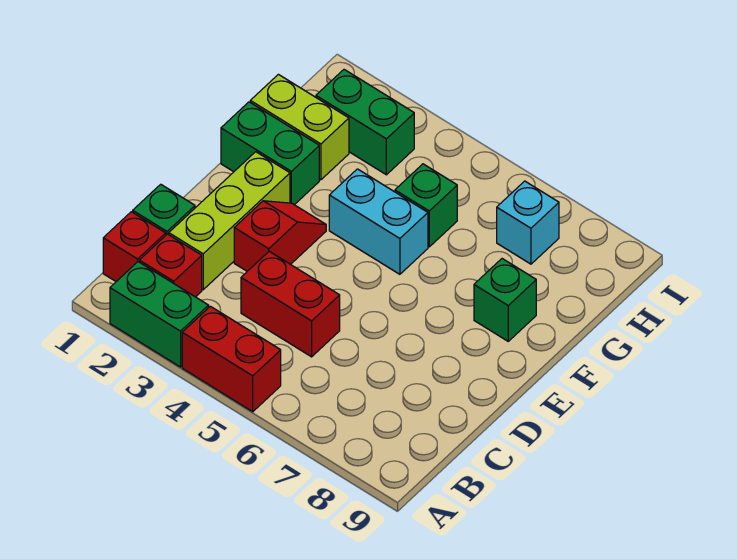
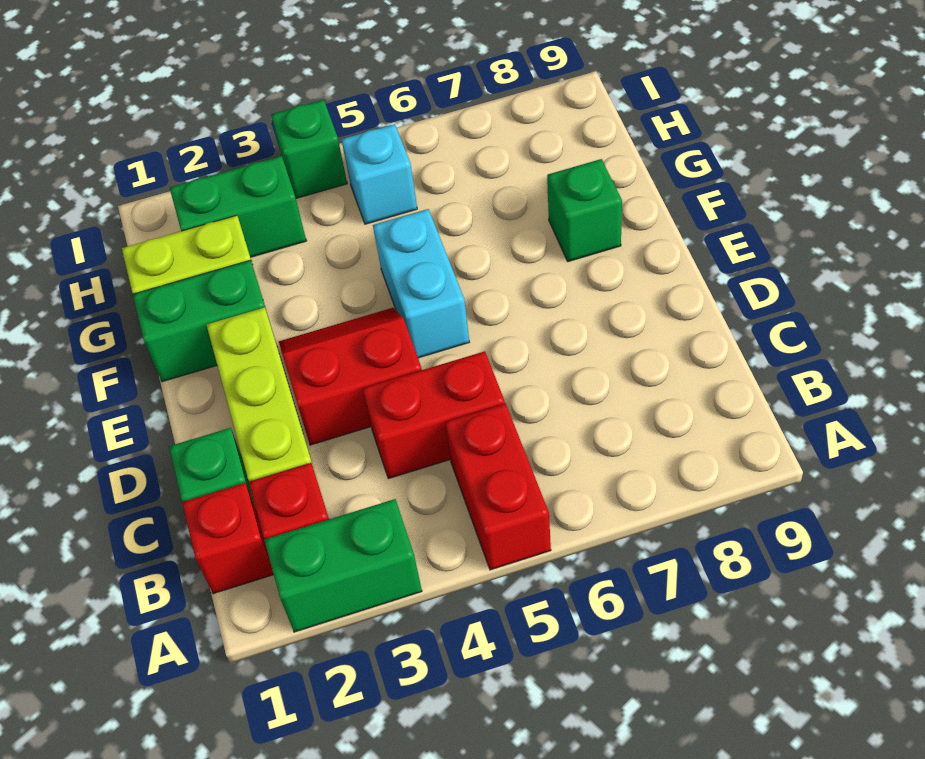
red brick A4:A5 level 1 -> red brick A5:B5 level 1
red slope D3:E3 level 1 top D -> red slope D3:E4 level 1 top D
cyan brick F4:F5 level 1 -> cyan brick E5:F5 level 1
green brick G5 level 1 -> green brick I4 level 1
cyan brick H7 level 1 -> cyan brick H5 level 1

